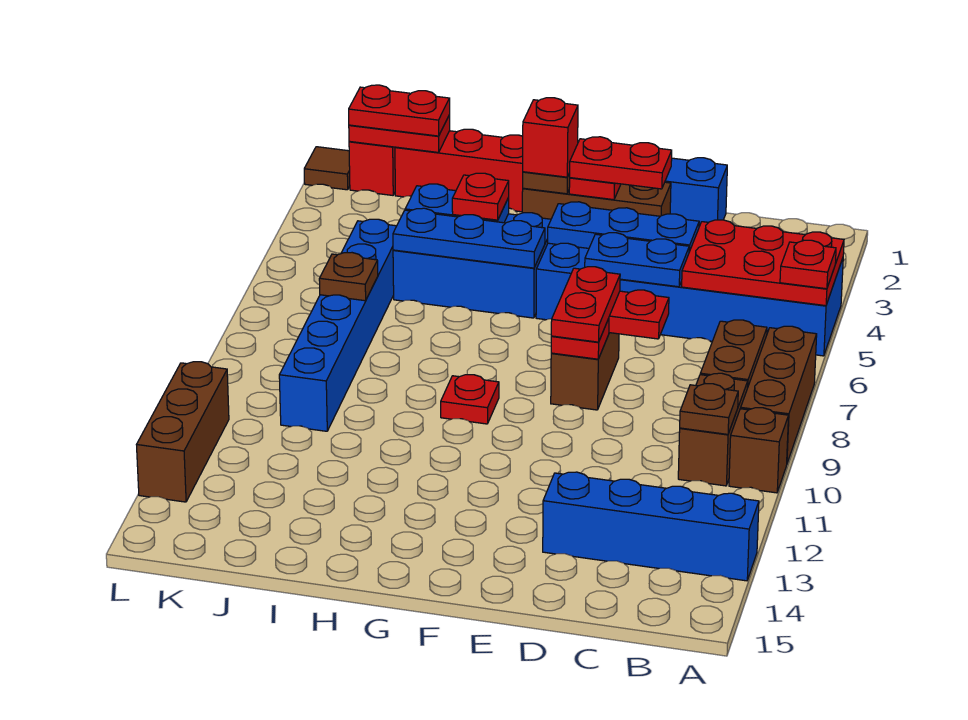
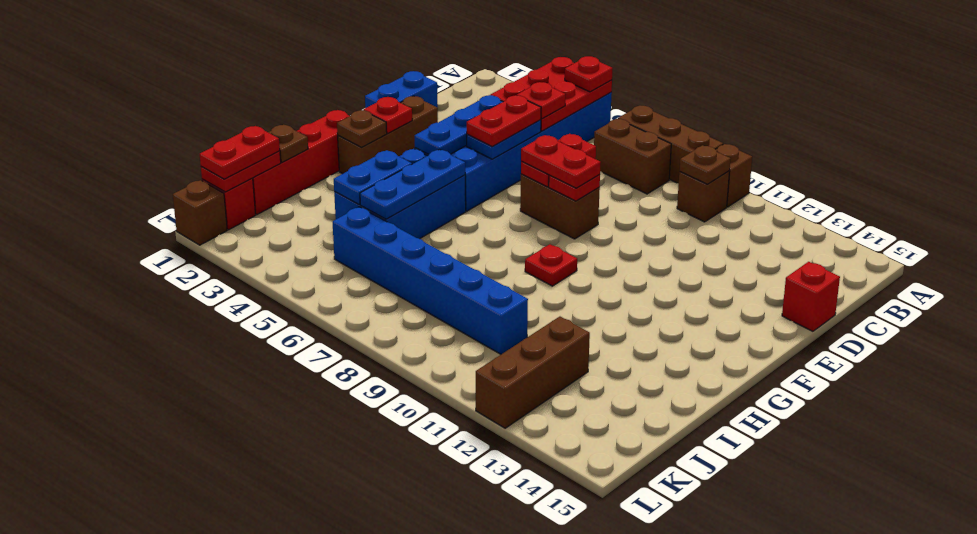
blue brick A13:D13 level 1 -> none
brown brick B9:B10 level 1 -> brown brick B10 level 1
red plate E2:F2 level 3 -> red plate D5:E5 level 3
red brick G2 level 3 -> red brick D15 level 1
red plate H4 level 3 -> red plate C5 level 3
brown plate J7 level 2 -> brown plate I1 level 2
brown tile L1 level 1 -> brown brick L1 level 1
brown brick L11:L13 level 1 -> brown brick J12:L12 level 1

